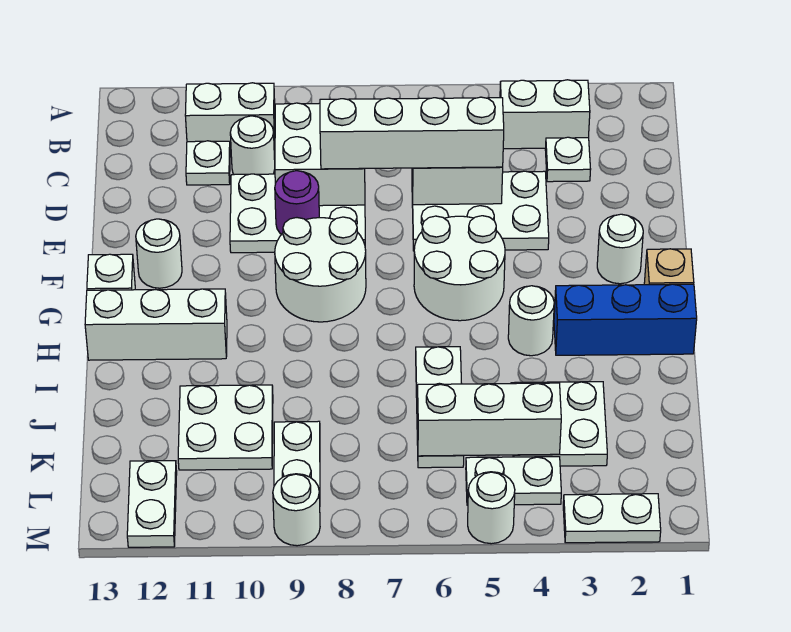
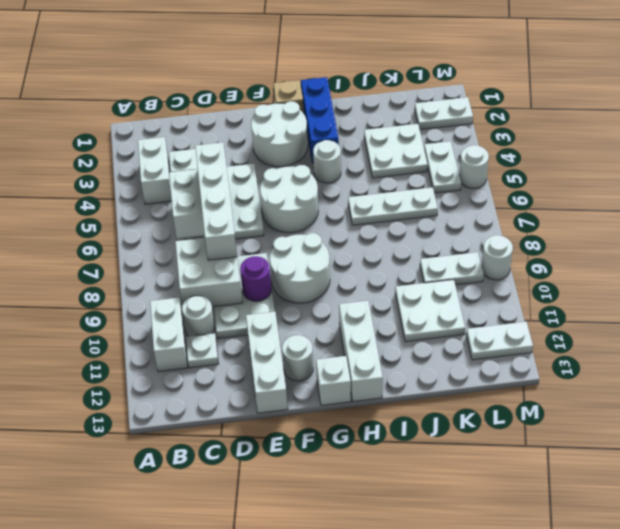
white round brick F2 level 1 -> white round brick F2:G3 level 1
white brick K4:K6 level 2 -> white brick E11:E13 level 1
white plate M2:M3 level 1 -> white plate L2:M2 level 1

